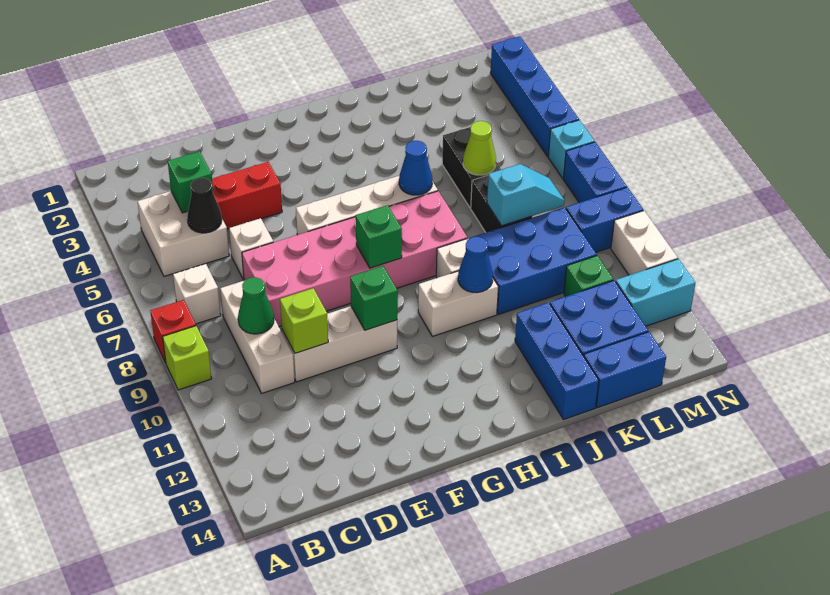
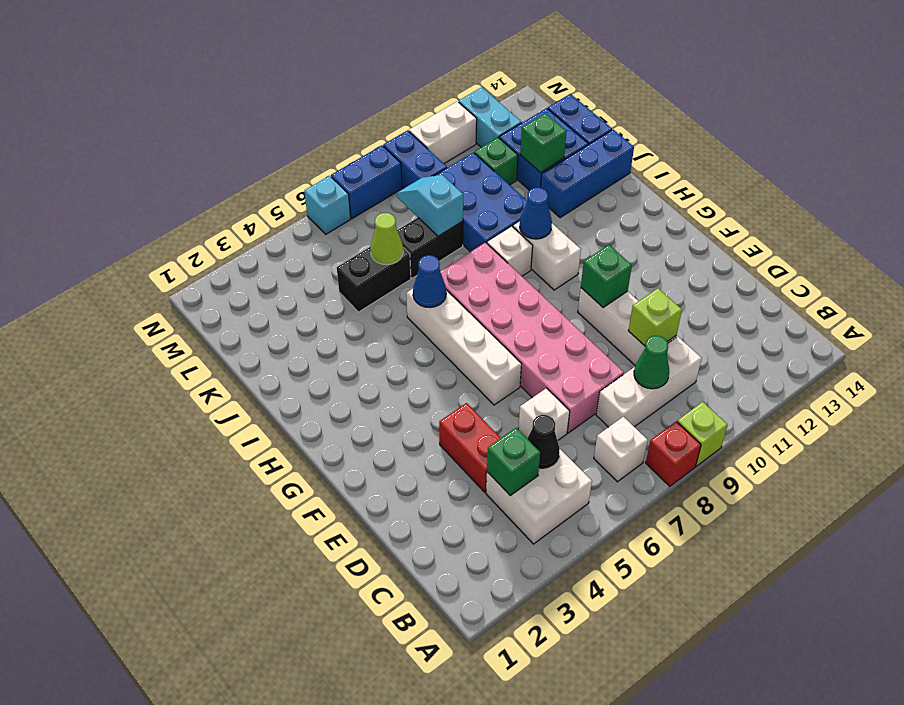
green brick G8 level 2 -> green brick K12 level 2
blue brick N2:N5 level 1 -> none

